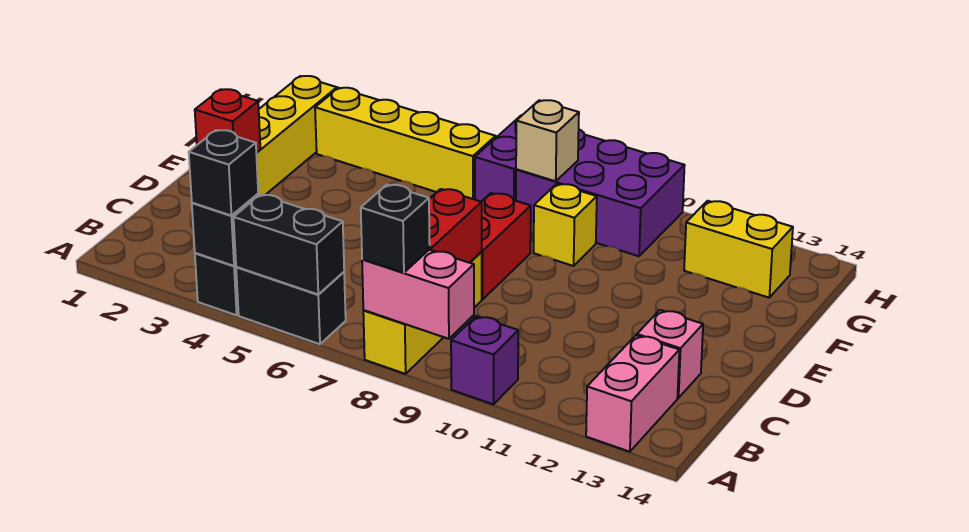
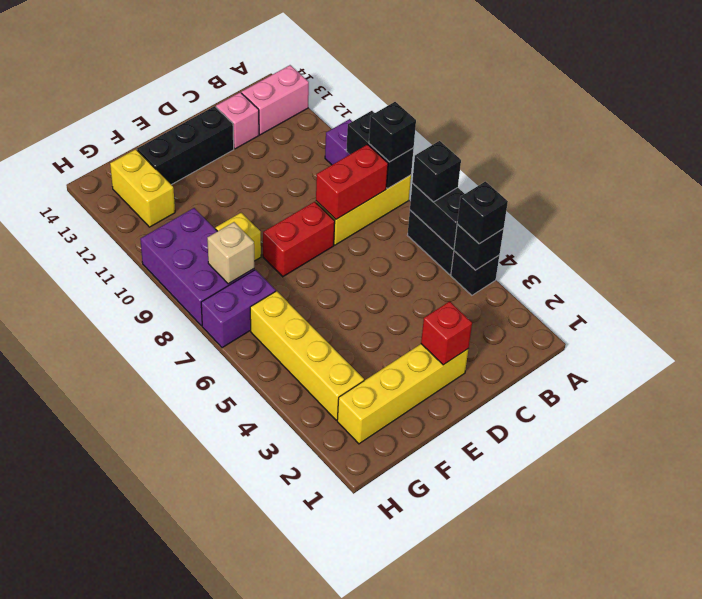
none -> black brick A6 level 3
pink brick A8:A9 level 2 -> black brick A8:A9 level 2
none -> black brick D13:F13 level 1

